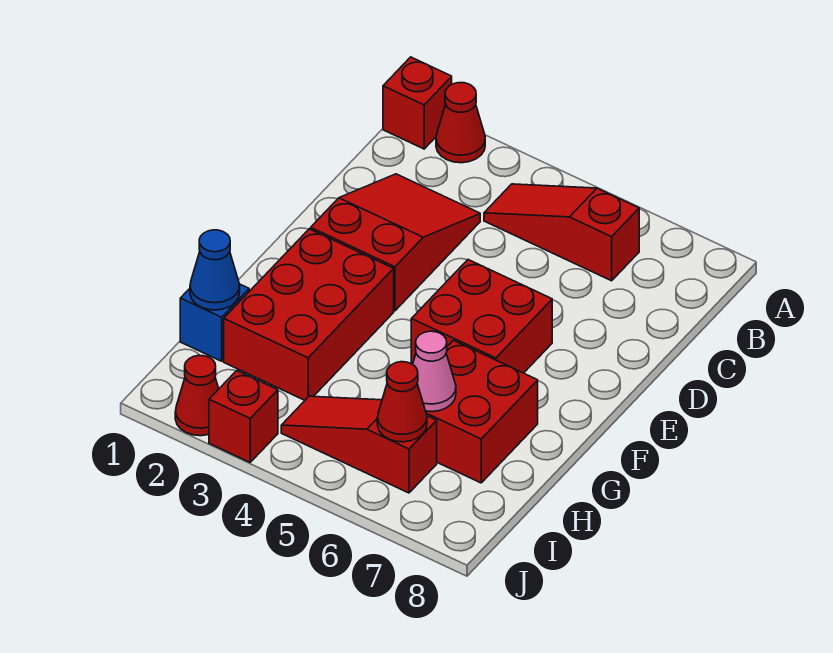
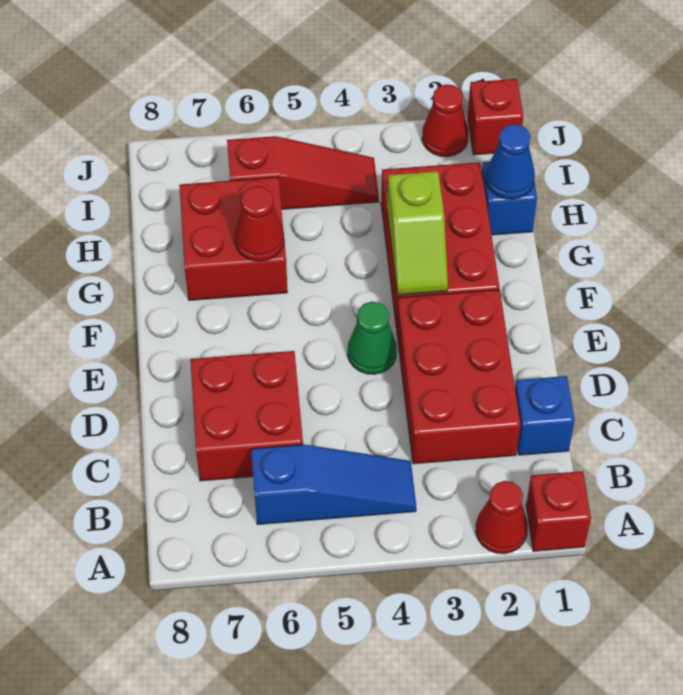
red slope B4:B6 level 1 top 6 -> blue slope B4:B6 level 1 top 6
none -> blue brick C1 level 1
red slope C2:E3 level 1 top E -> red brick C2:E3 level 1
none -> green cone E4 level 1
red brick E5:F6 level 1 -> red brick C6:D7 level 1
none -> lime slope F3:G3 level 2 top G
pink cone H6 level 2 -> none
red cone I6 level 2 -> red cone G6 level 2
red brick J3 level 1 -> red brick J1 level 1

